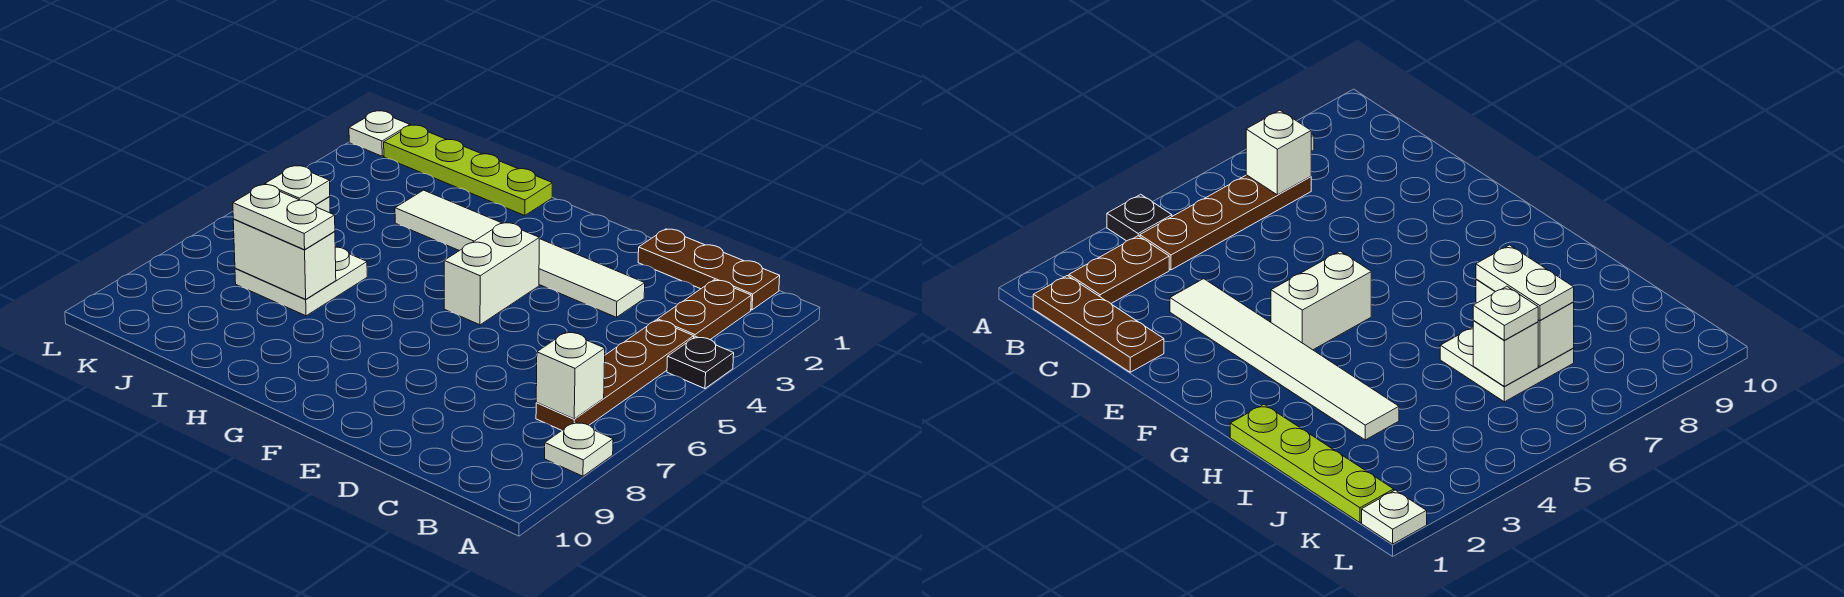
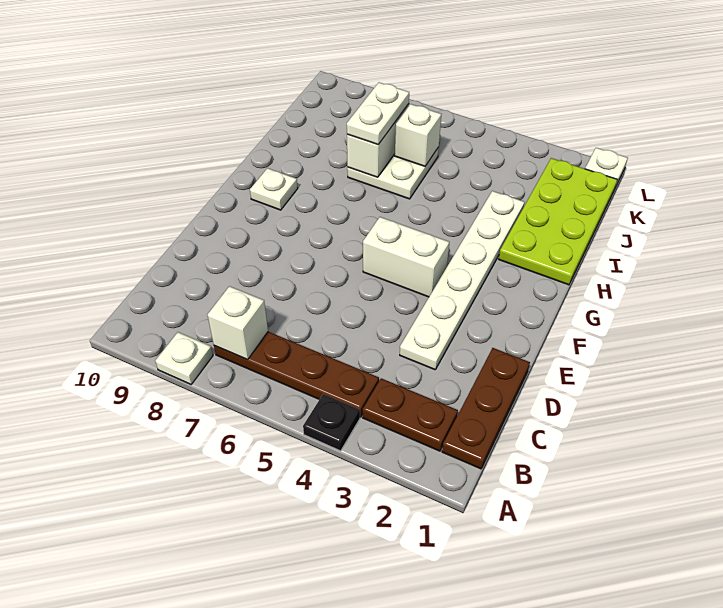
white tile D3:I3 level 1 -> white plate D3:I3 level 1
lime plate H1:K1 level 1 -> lime plate H1:K2 level 1
white plate J6 level 3 -> white plate G9 level 1

